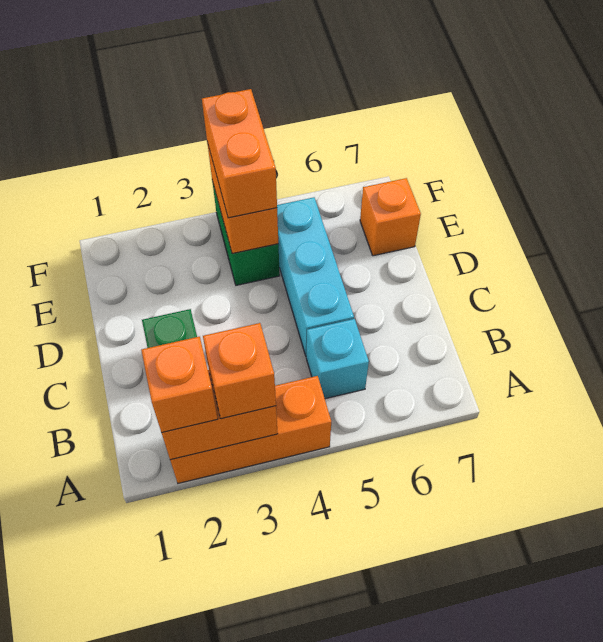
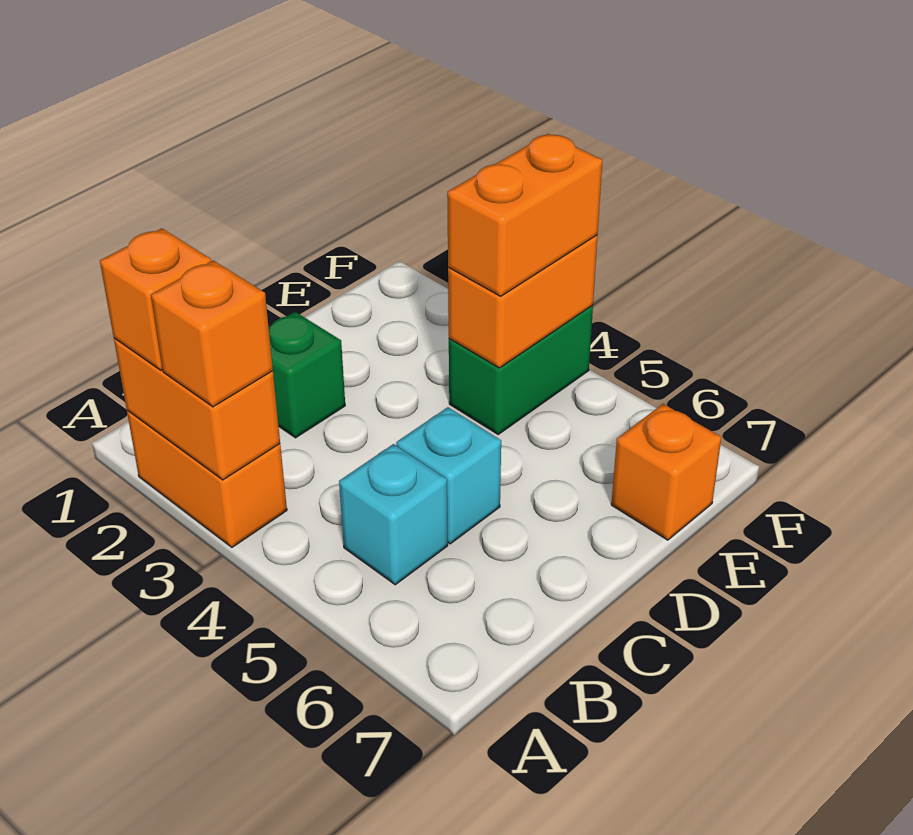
orange brick A2:A4 level 1 -> orange brick A2:A3 level 1
cyan brick C5:E5 level 1 -> cyan brick C5 level 1

